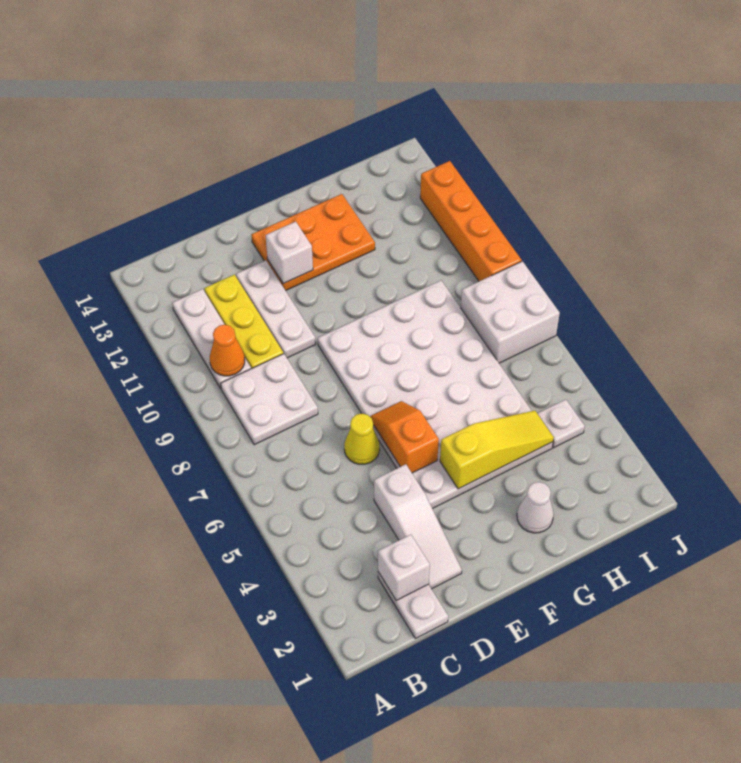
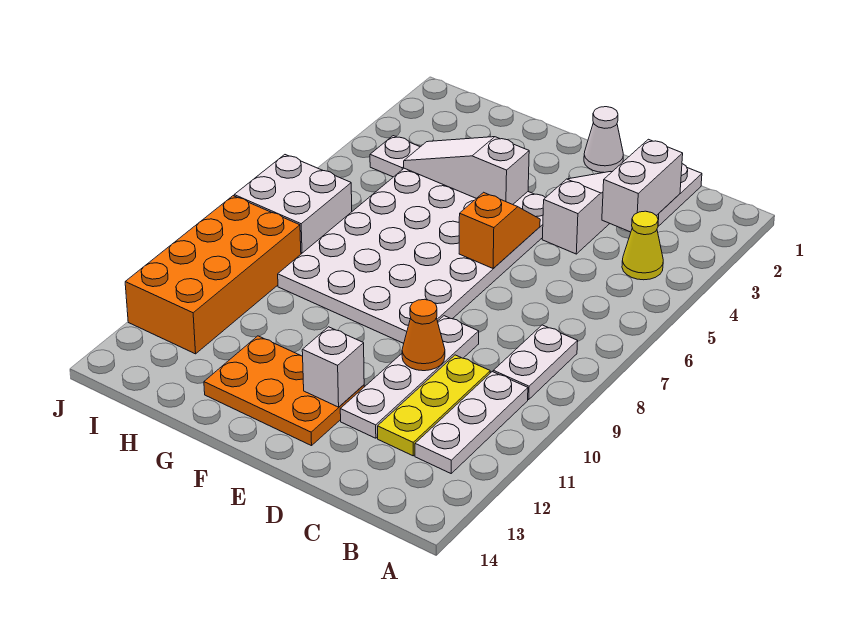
white plate B8:C9 level 1 -> white plate B8:B9 level 1
orange cone B10 level 2 -> orange cone D10 level 2
white brick C2 level 2 -> white brick C2:C3 level 2
yellow cone D6 level 1 -> yellow cone B4 level 1
white plate D10:D12 level 1 -> white plate D9:D12 level 1
orange slope E5:E6 level 2 top 5 -> orange slope E5:E6 level 2 top 6
yellow slope F4:H4 level 2 top F -> white slope F4:H4 level 2 top F
white cone G2 level 1 -> white cone E1 level 1
orange brick J9:J12 level 1 -> orange brick I9:J12 level 1

